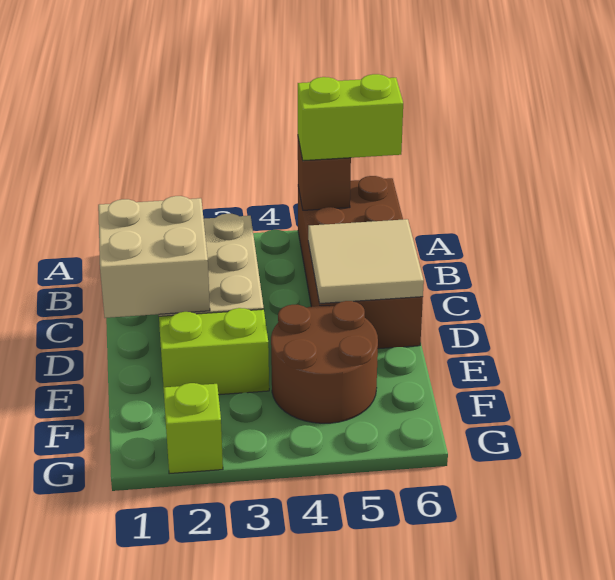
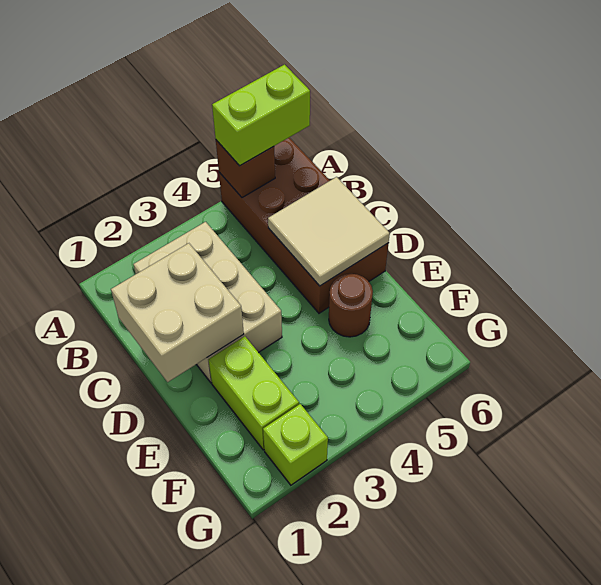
lime brick E2:E3 level 1 -> lime brick E2:F2 level 1
brown round brick E4:F5 level 1 -> brown round brick E5 level 1

